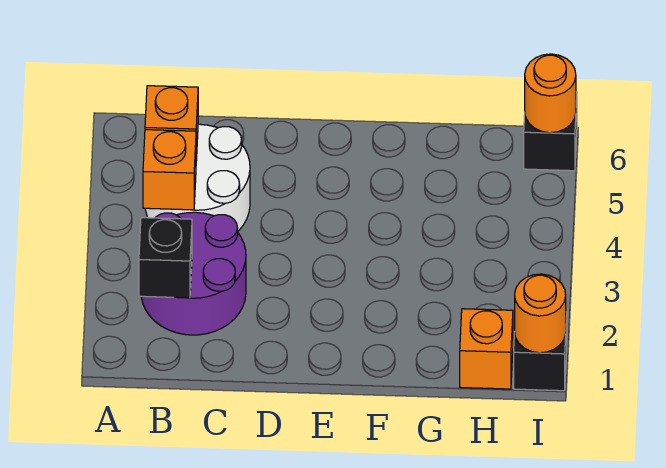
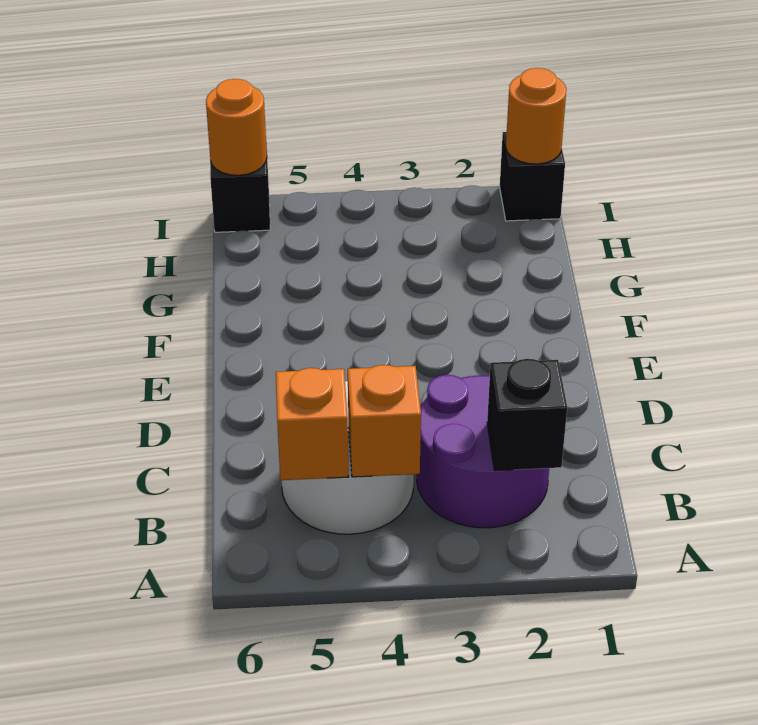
orange brick H1 level 1 -> none

